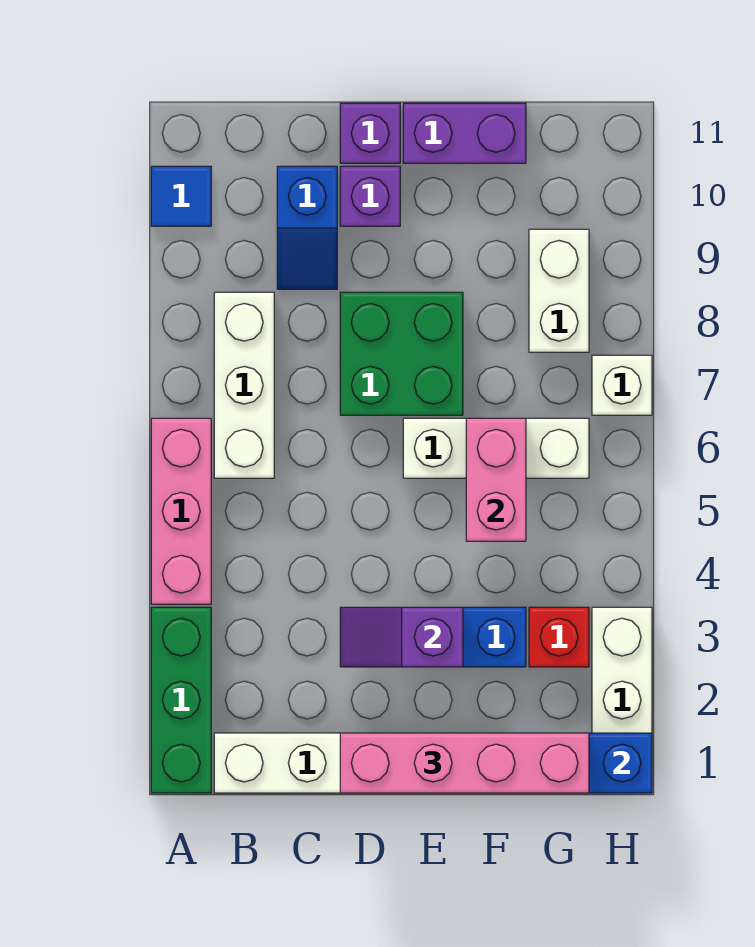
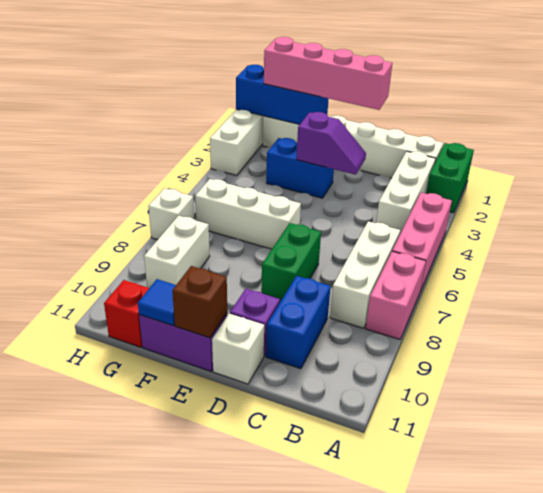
green brick A1:A3 level 1 -> green brick A1:A2 level 1
blue tile A10 level 1 -> blue tile F11 level 2
none -> white brick B2:B4 level 1
blue slope C9:C10 level 1 top 10 -> blue brick C9:C10 level 1
green brick D7:E8 level 1 -> green brick D7:D8 level 1
purple brick D11 level 1 -> white brick D11 level 1
none -> brown brick E11 level 2
pink brick F5:F6 level 2 -> pink brick A7:A8 level 1
red brick G3 level 1 -> red brick G11 level 1

